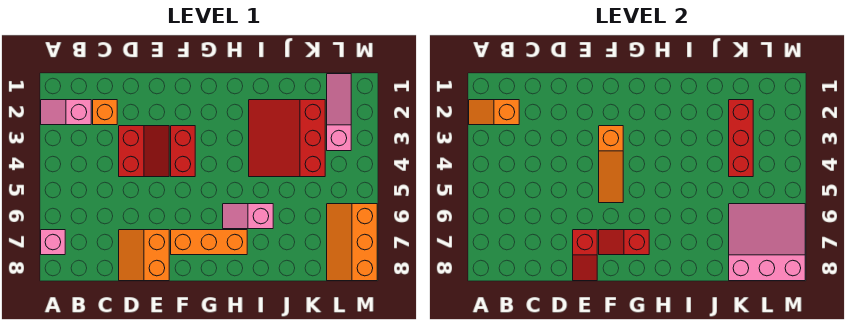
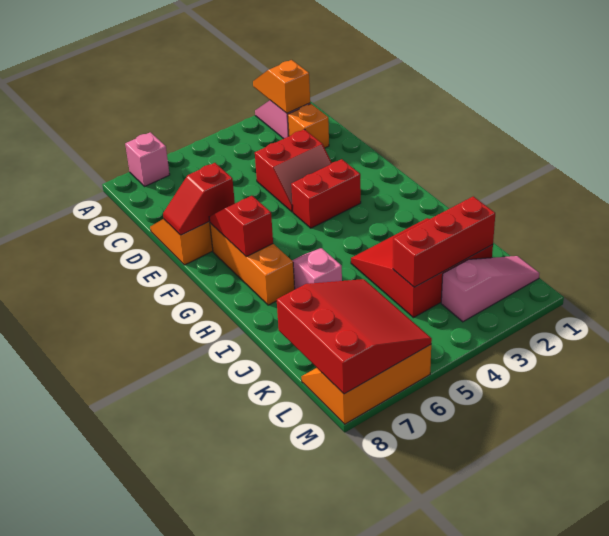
orange slope F3:F5 level 2 top 3 -> none
pink slope K6:M8 level 2 top 8 -> red slope K6:M8 level 2 top 8

